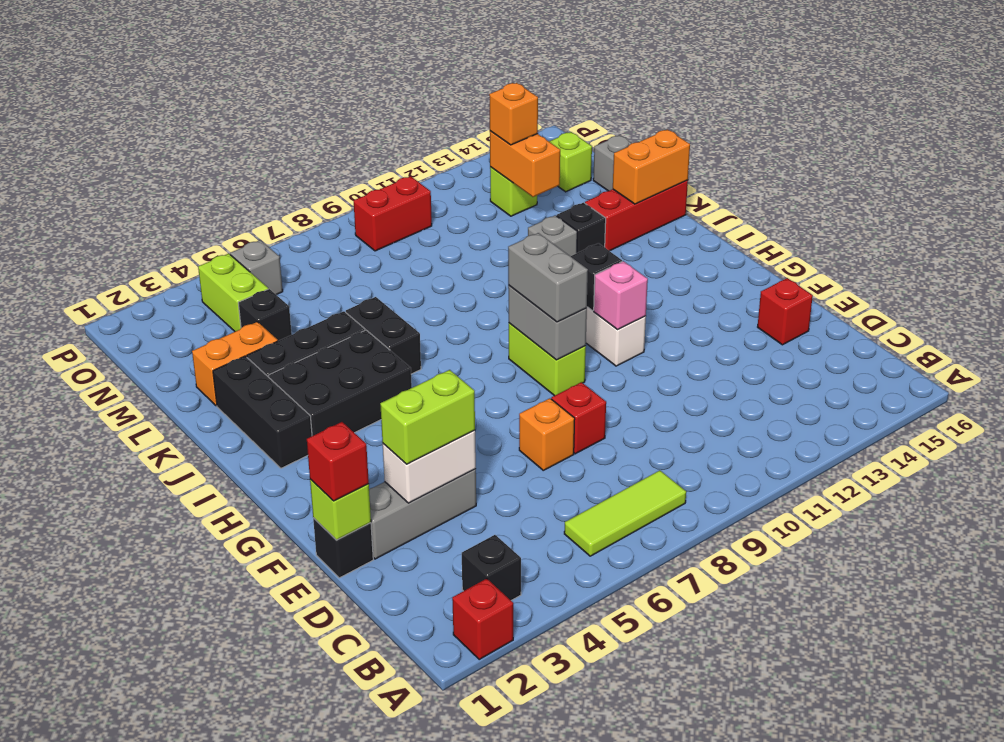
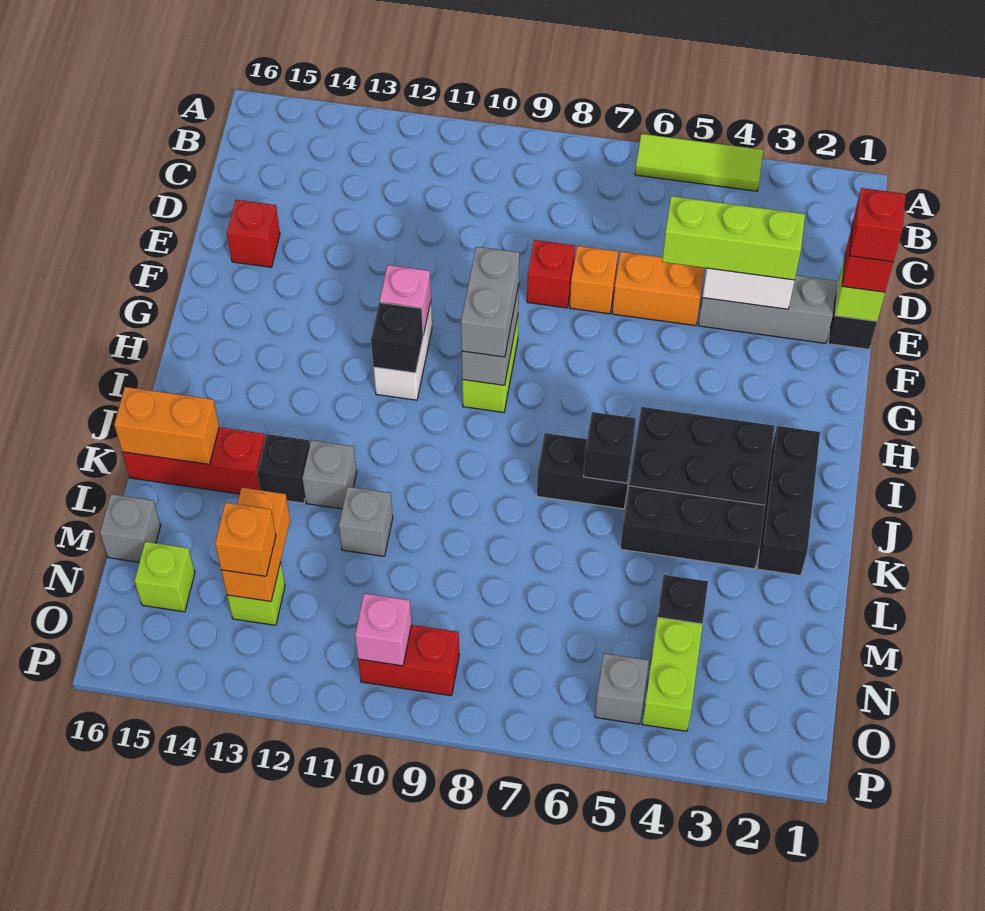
red brick A2 level 1 -> red brick E1 level 4
black brick B3 level 1 -> black brick J6 level 2
lime tile B6:B8 level 1 -> lime tile A4:A6 level 1
lime brick E3:E4 level 3 -> lime brick E3:E5 level 3
black brick J6:K6 level 1 -> black brick J6:J7 level 1
orange brick L2:L3 level 1 -> orange brick E5:E6 level 1
none -> grey brick L11 level 1
none -> pink brick O10 level 2

